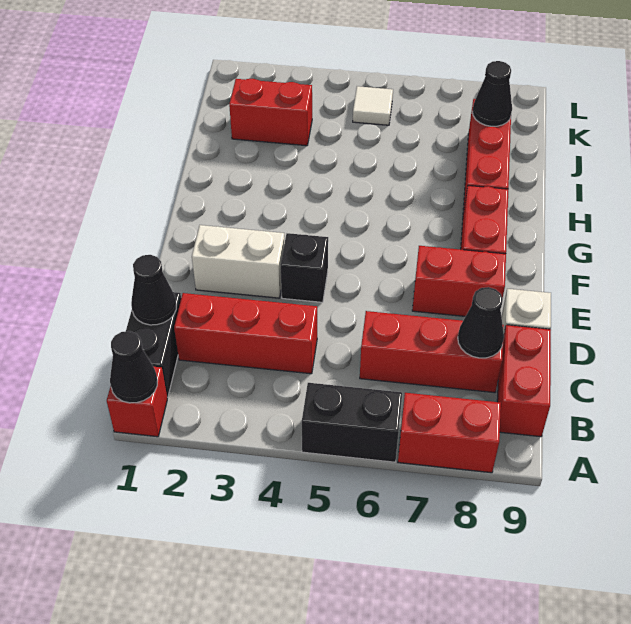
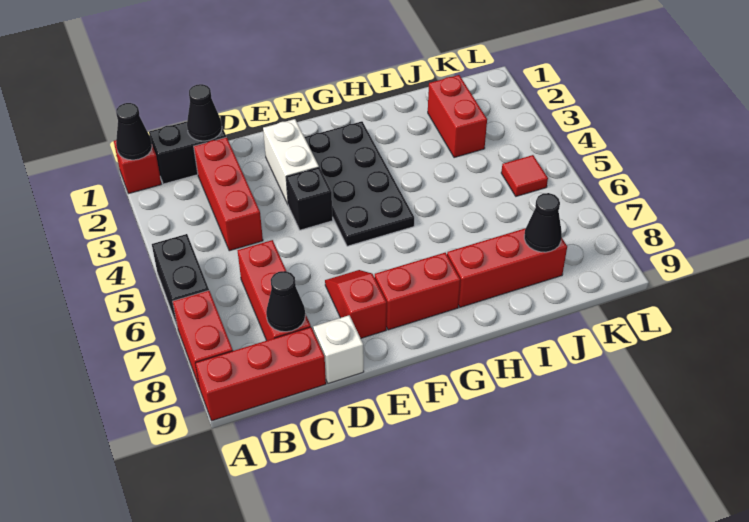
red brick B9:C9 level 1 -> red brick A9:C9 level 1
red brick E7:E8 level 1 -> red slope E7:E8 level 1 top 8
none -> black plate F2:G5 level 1
white tile K5 level 1 -> red tile K5 level 1

